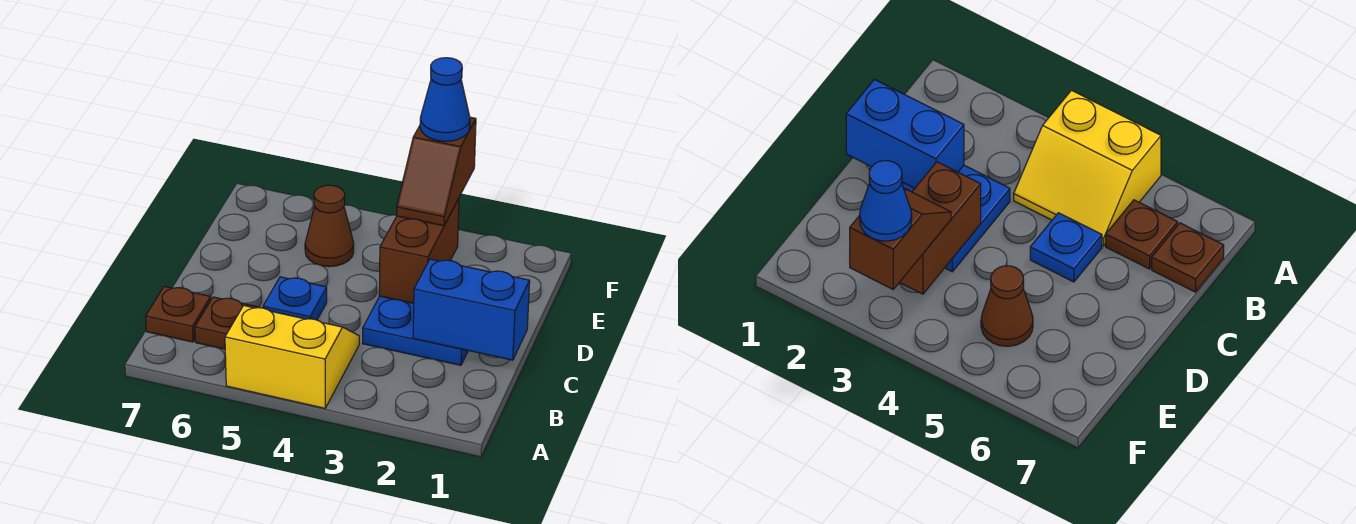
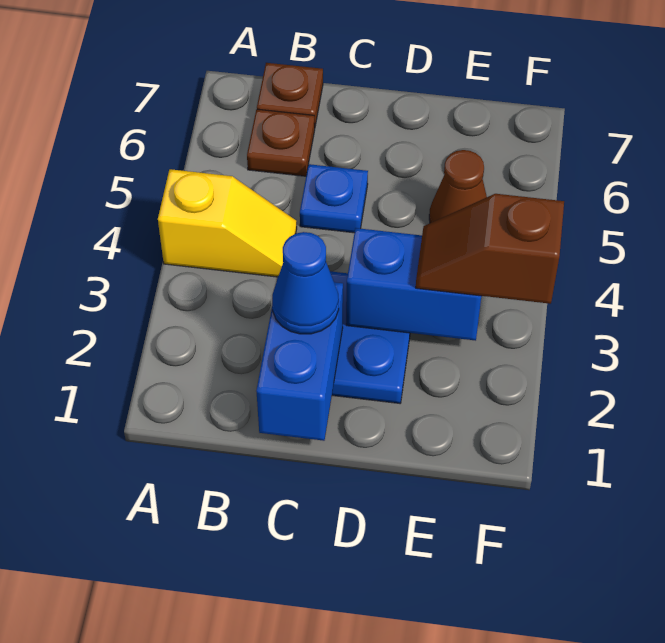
yellow slope A4:B5 level 1 top A -> yellow slope A4:B4 level 1 top A
brown brick D3:E3 level 2 -> blue brick D3:E3 level 2
blue cone F3 level 4 -> blue cone C2 level 3

